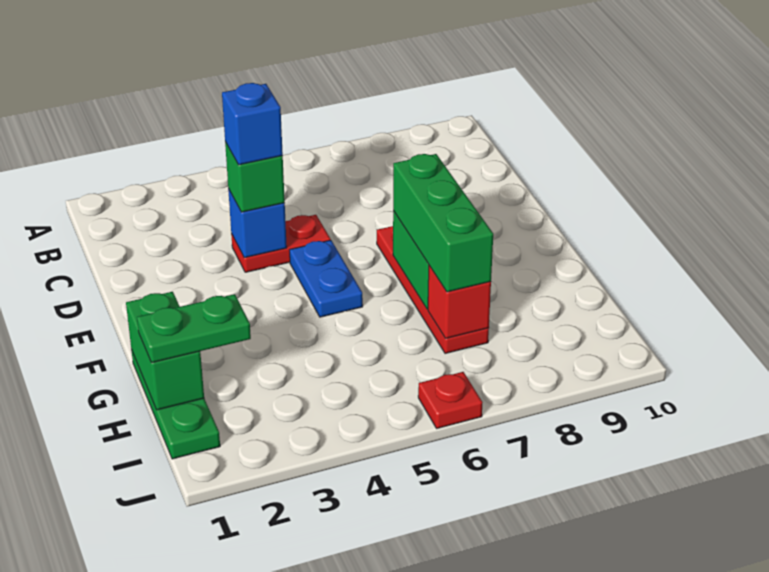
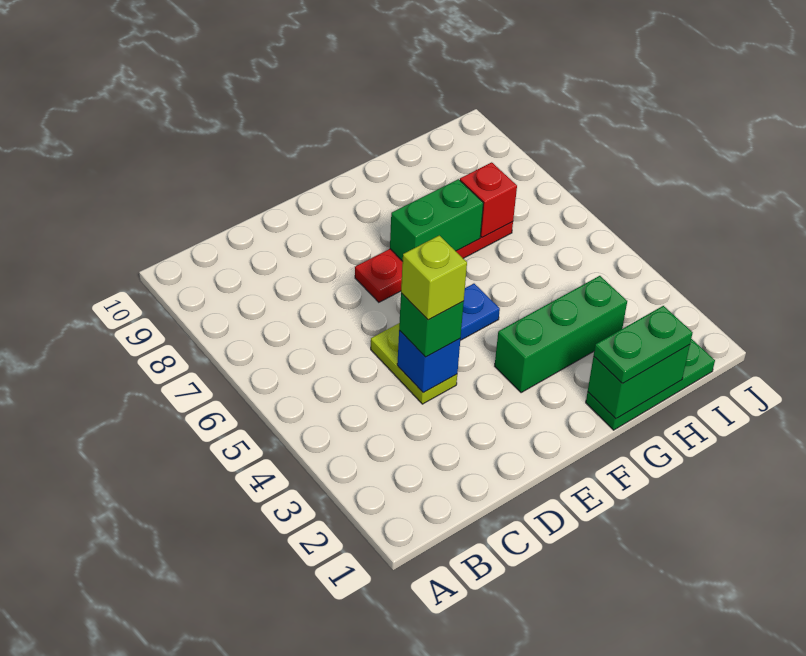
red plate D4:D5 level 1 -> lime plate D4:D5 level 1
blue brick D4 level 4 -> lime brick D4 level 4
green brick F7:H7 level 3 -> green brick F3:H3 level 1
green plate H1:H2 level 3 -> green plate G1:H1 level 3
red plate J6 level 1 -> none

